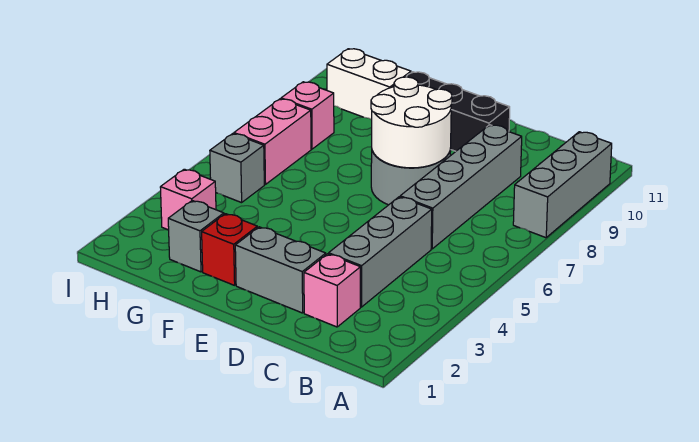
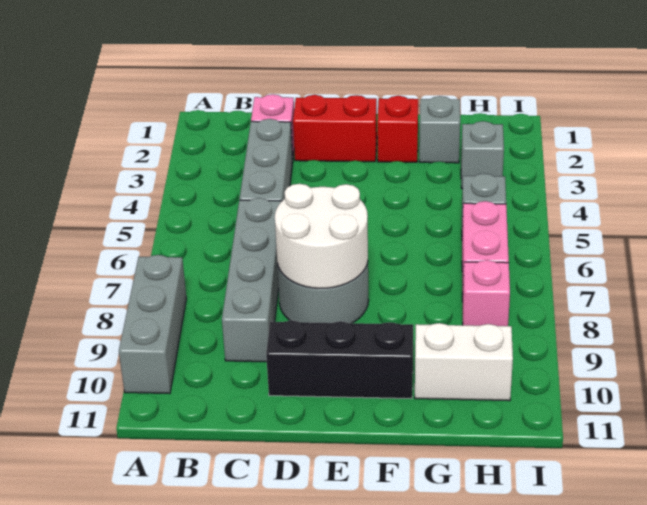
grey brick D2:E2 level 1 -> red brick D2:E2 level 1
pink brick H3 level 1 -> grey brick H3 level 1

